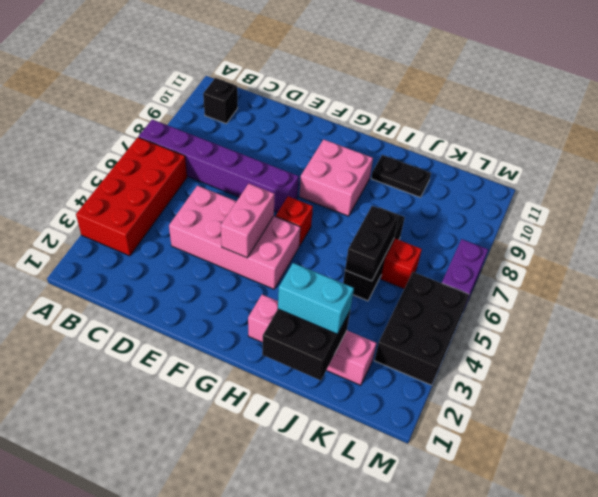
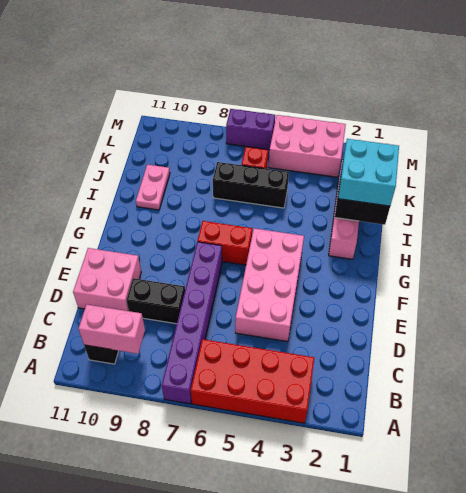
pink brick F4:F5 level 2 -> pink brick B9:B10 level 2
red brick G6 level 1 -> red brick G6:G7 level 1
pink brick G8:H9 level 1 -> pink brick D10:E11 level 1
cyan brick I2:J2 level 3 -> cyan brick I1:J2 level 3
black plate I10:J10 level 1 -> pink plate I10:J10 level 1
black brick J5:J6 level 2 -> black brick D8:D9 level 1
black brick L3:M5 level 1 -> pink brick L3:M5 level 1

